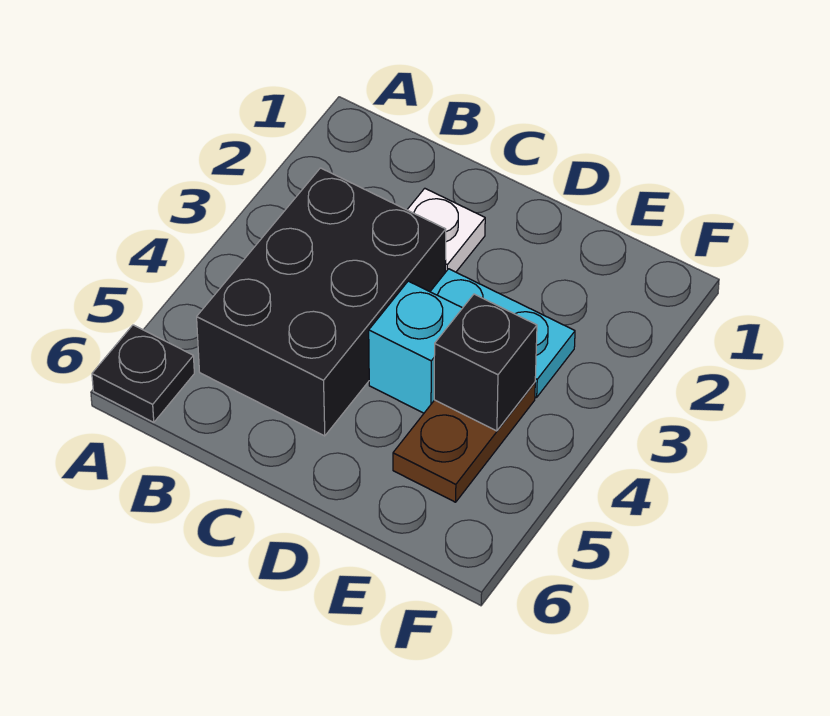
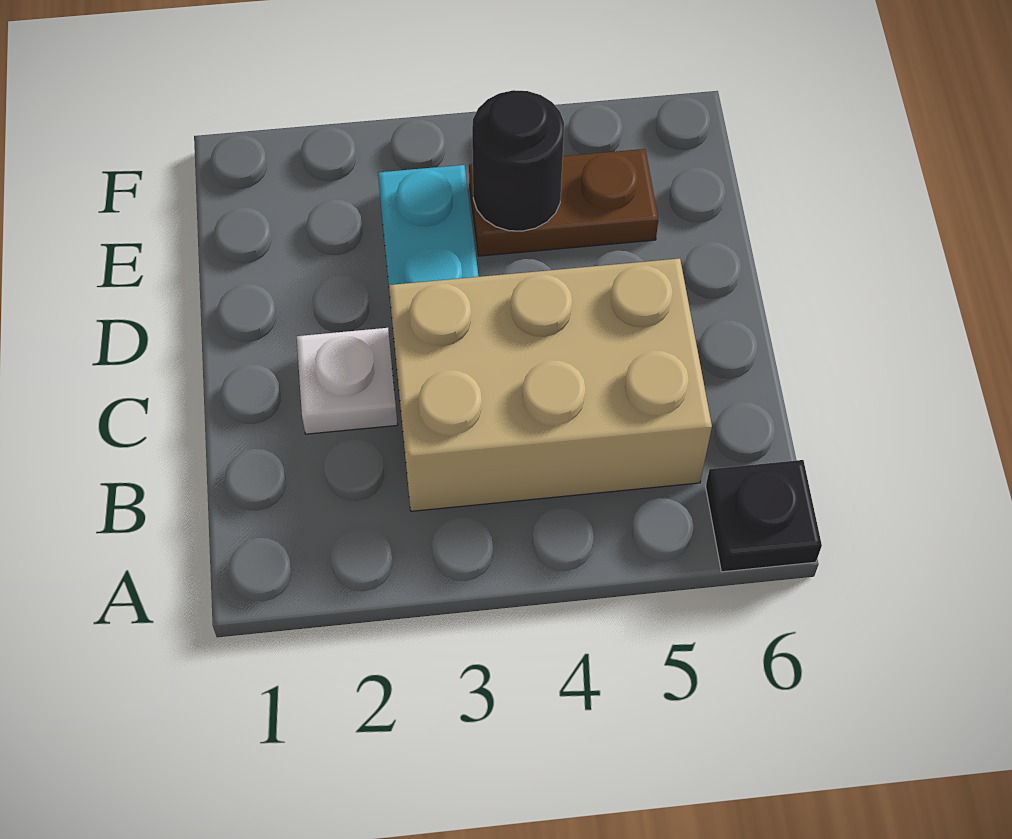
black brick B3:C5 level 1 -> tan brick B3:C5 level 1
cyan brick D4 level 1 -> none
black brick E4 level 2 -> black round brick E4 level 2

